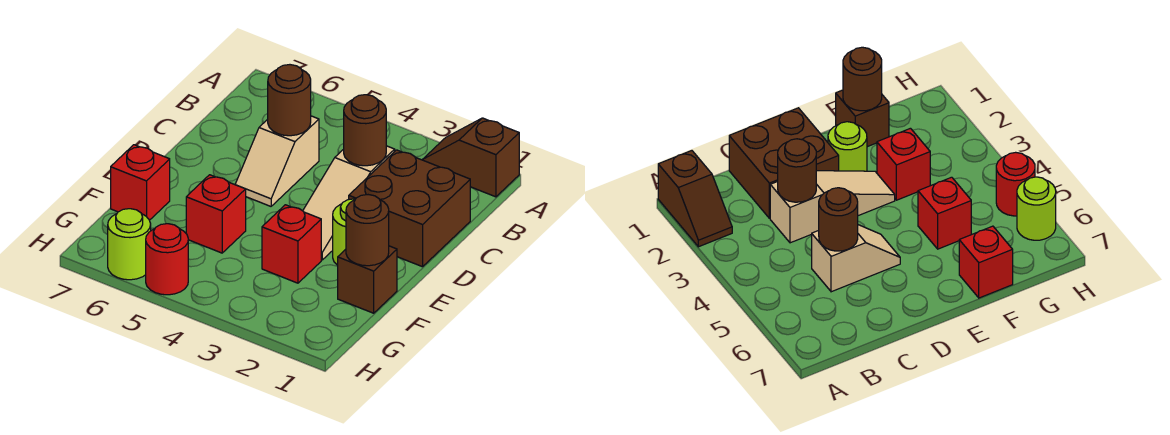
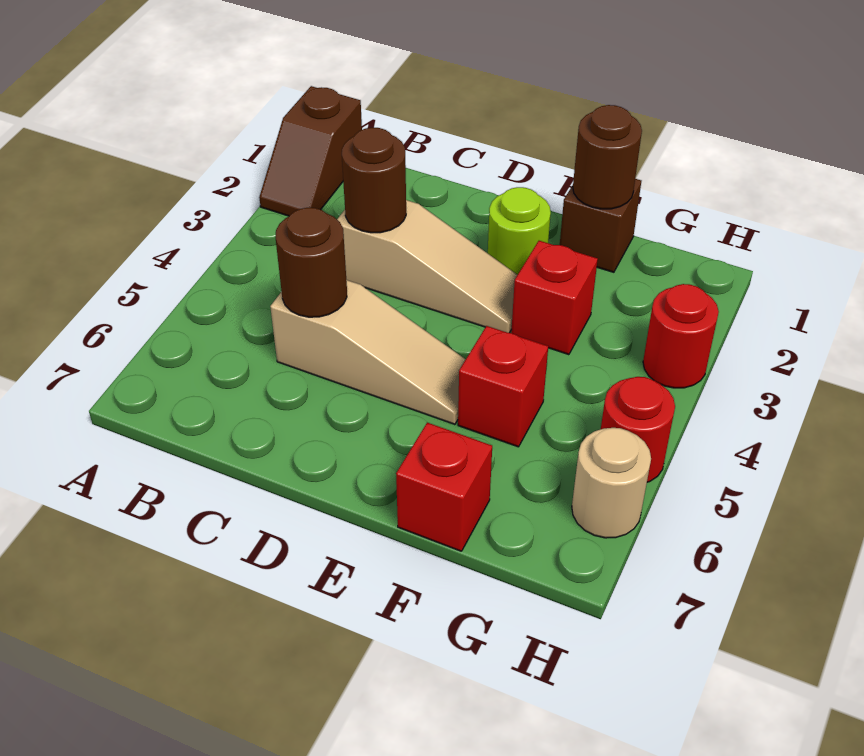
brown brick C1:D2 level 1 -> none
tan slope C5:D5 level 1 top C -> tan slope C5:E5 level 1 top C
none -> red round brick H3 level 1
lime round brick H6 level 1 -> tan round brick H6 level 1

